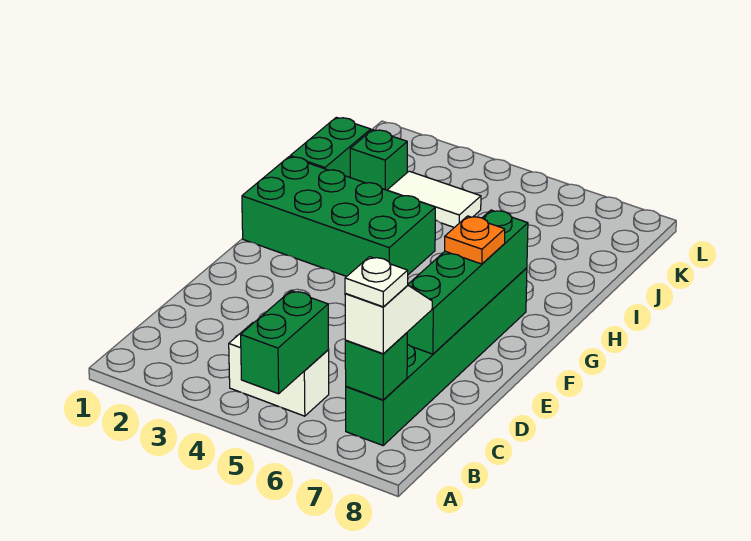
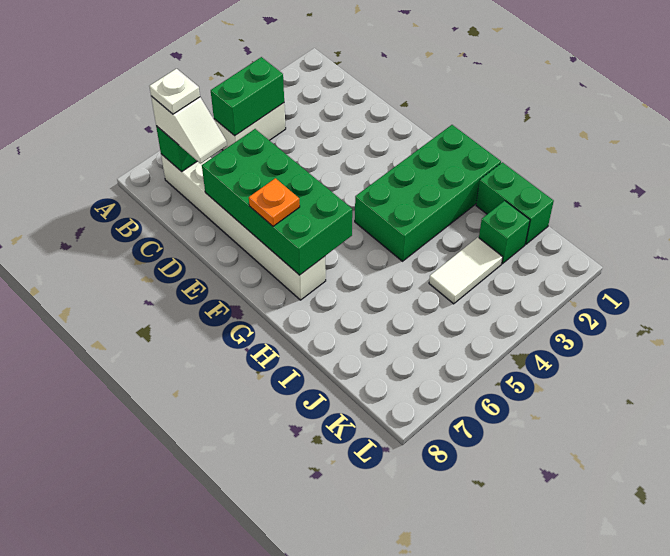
green brick A5:B5 level 2 -> green brick B4:B5 level 2
green brick B7:G7 level 1 -> white brick B7:G7 level 1
green brick D7:G7 level 2 -> green brick D6:G7 level 2

